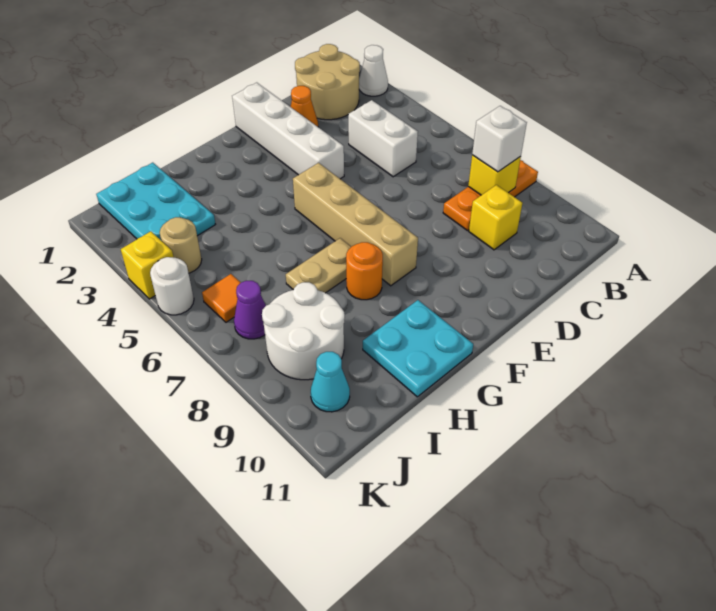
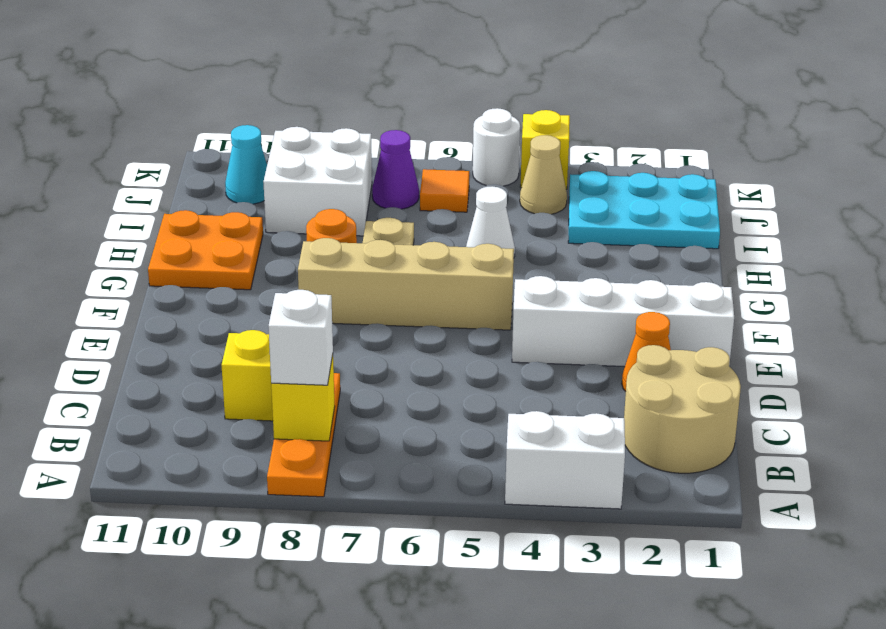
white cone A2 level 1 -> white cone H5 level 1
white brick C4:C5 level 1 -> white brick A3:A4 level 1
cyan plate G10:H11 level 1 -> orange plate G10:H11 level 1
white round brick I8:J9 level 1 -> white brick I8:J9 level 1
tan round brick J4 level 1 -> tan cone J4 level 1

